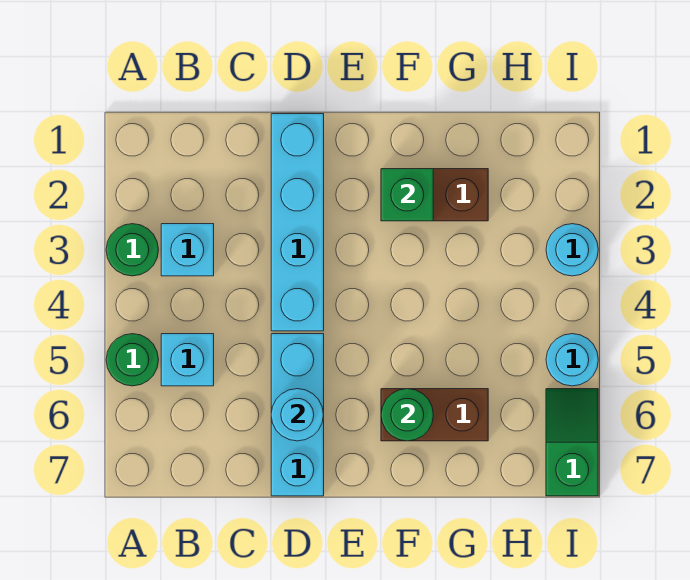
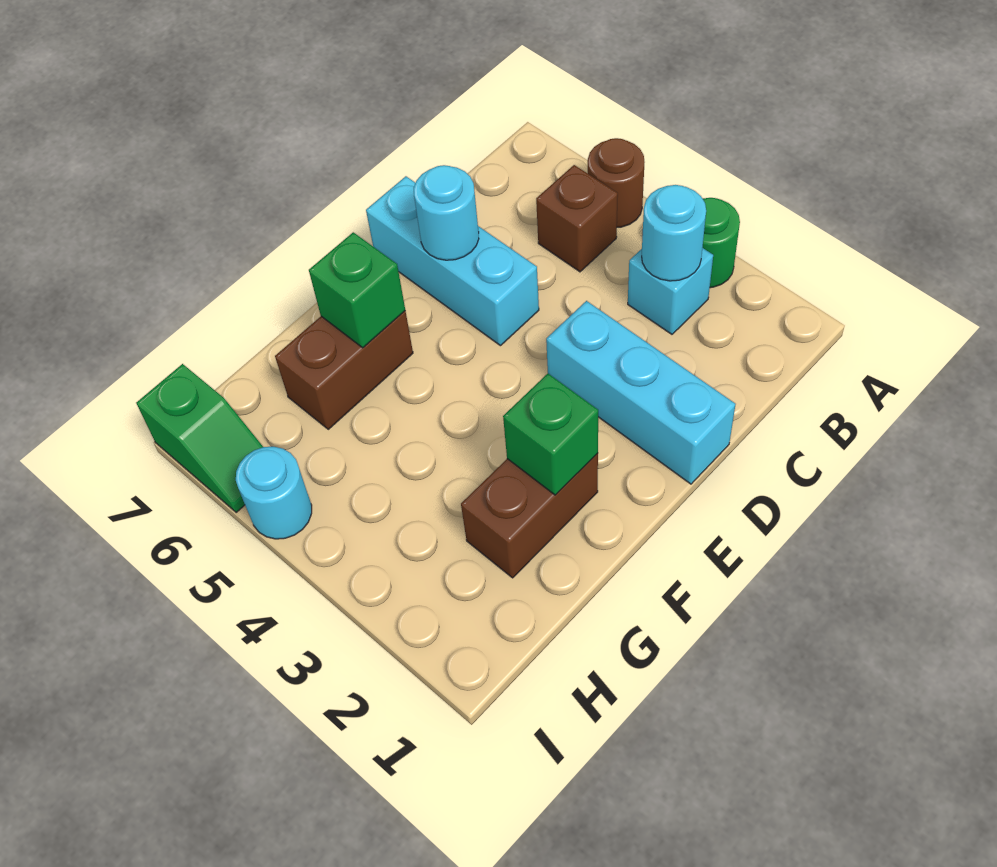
green round brick A5 level 1 -> brown round brick A5 level 1
cyan brick B5 level 1 -> brown brick B5 level 1
cyan brick D1:D4 level 1 -> cyan brick D1:D3 level 1
green round brick F6 level 2 -> green brick F6 level 2
cyan round brick I3 level 1 -> cyan round brick B3 level 2

